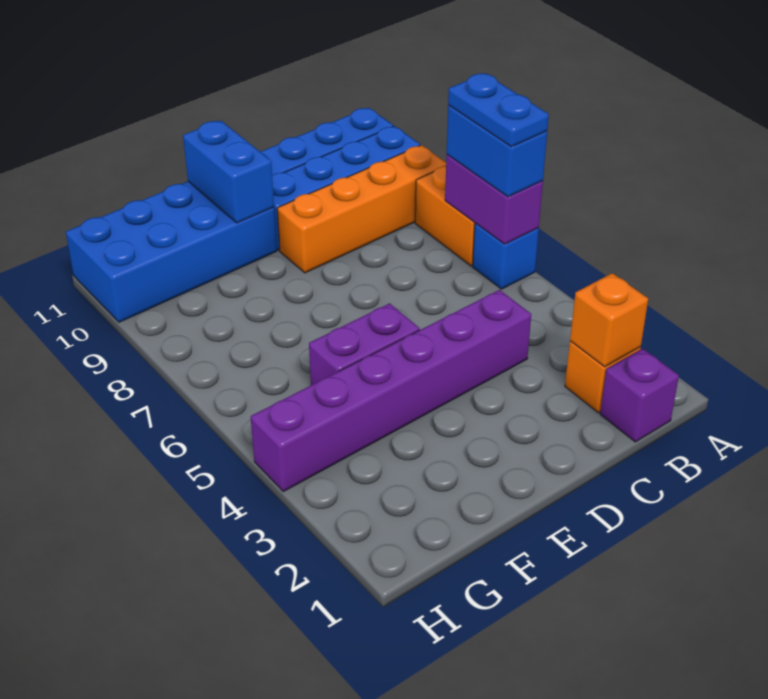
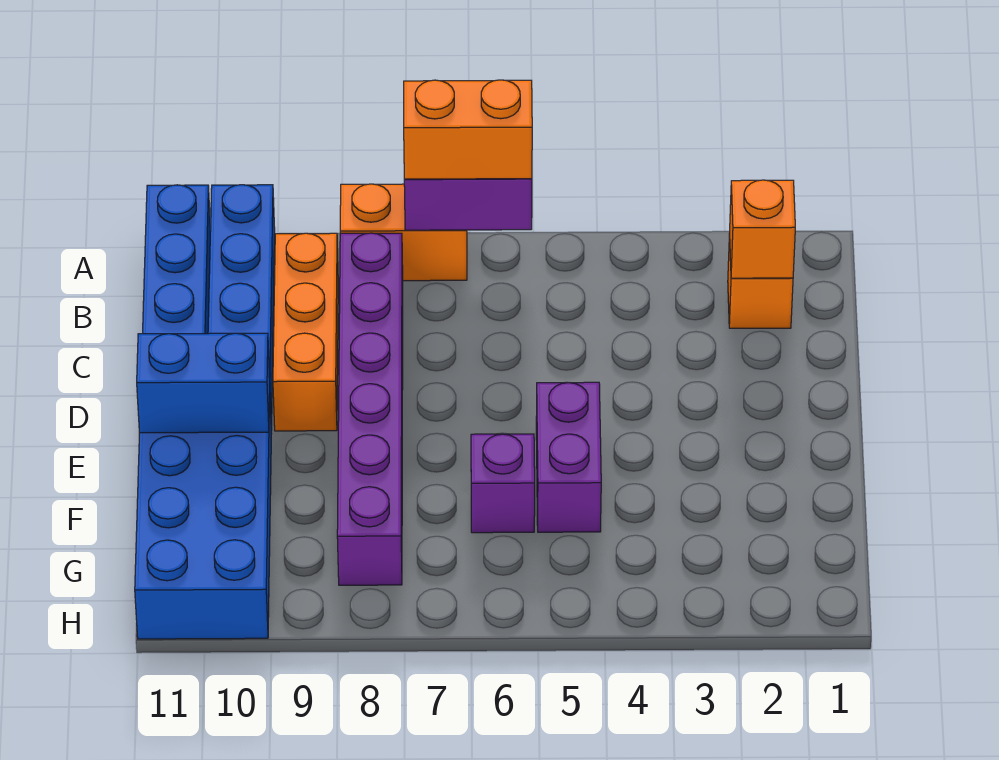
blue brick A6 level 1 -> none
blue brick A6:A7 level 3 -> orange brick A6:A7 level 3
blue plate A6:A7 level 4 -> none
orange brick A9:D9 level 1 -> orange brick B9:D9 level 1
purple brick B1 level 1 -> purple brick F6 level 1
purple brick C4:H4 level 1 -> purple brick B8:G8 level 1

